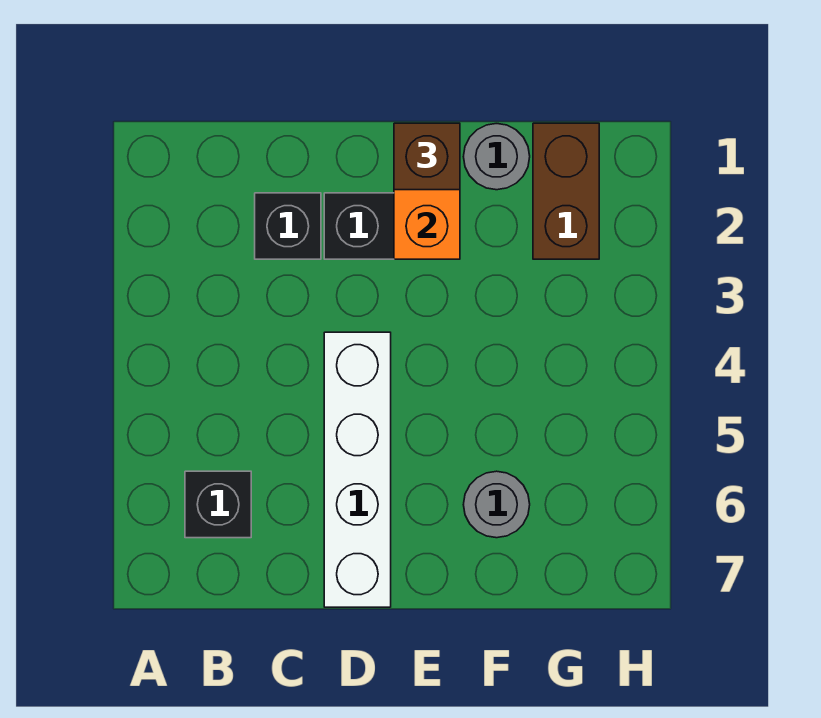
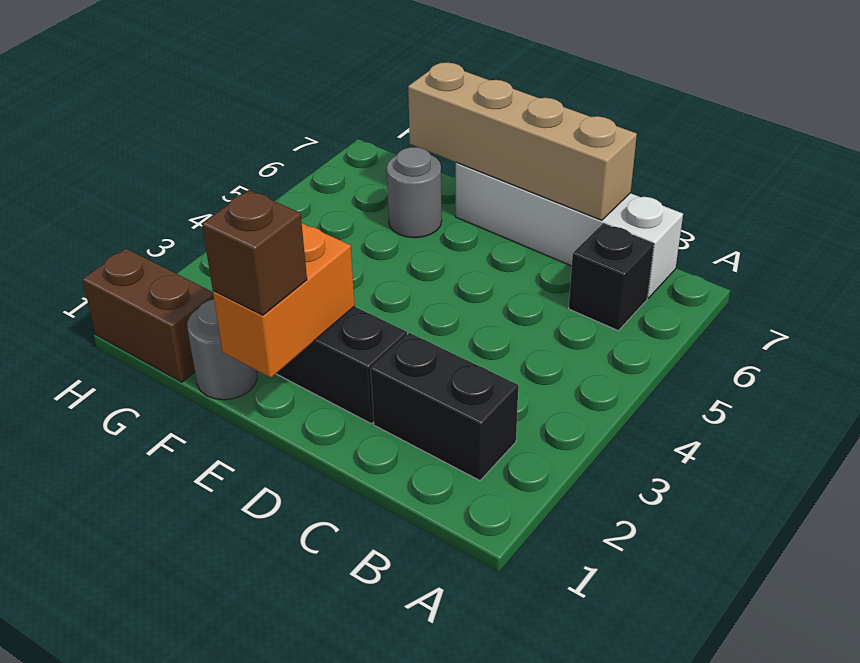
black brick C2 level 1 -> black brick B2:C2 level 1
none -> tan brick C7:F7 level 2
white brick D4:D7 level 1 -> white brick B7:E7 level 1
brown brick G1:G2 level 1 -> brown brick G1:H1 level 1

